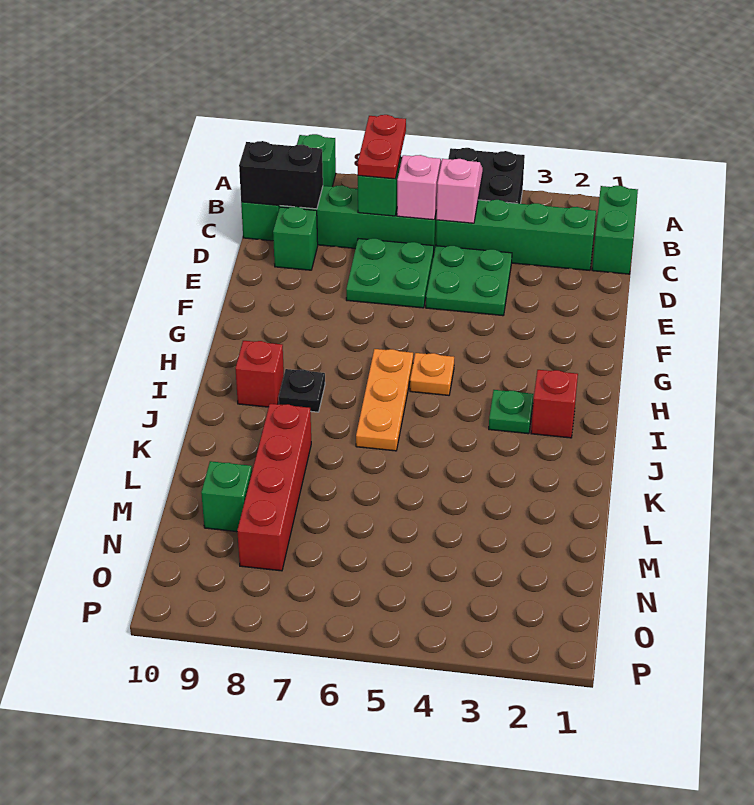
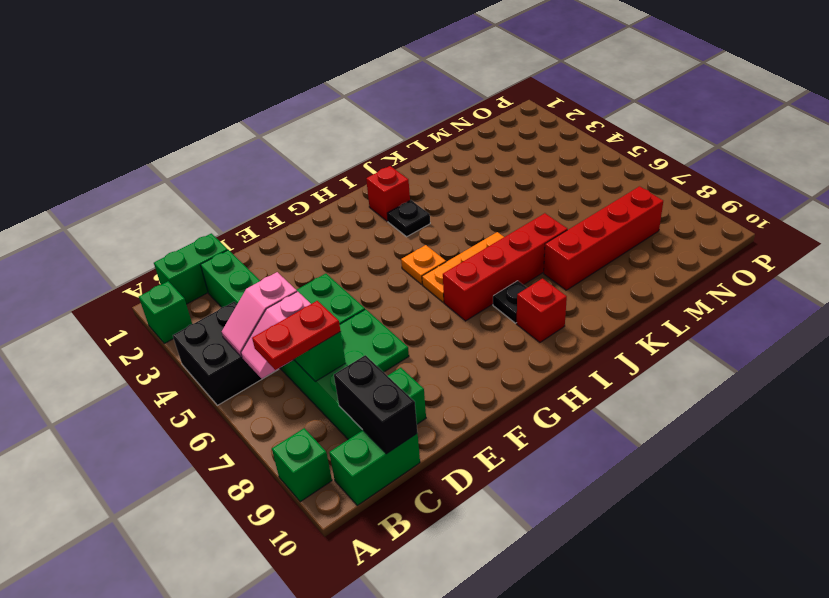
none -> red brick H7:K7 level 1
green plate I3 level 1 -> black plate I3 level 1
green brick M9 level 1 -> green brick A2 level 1

